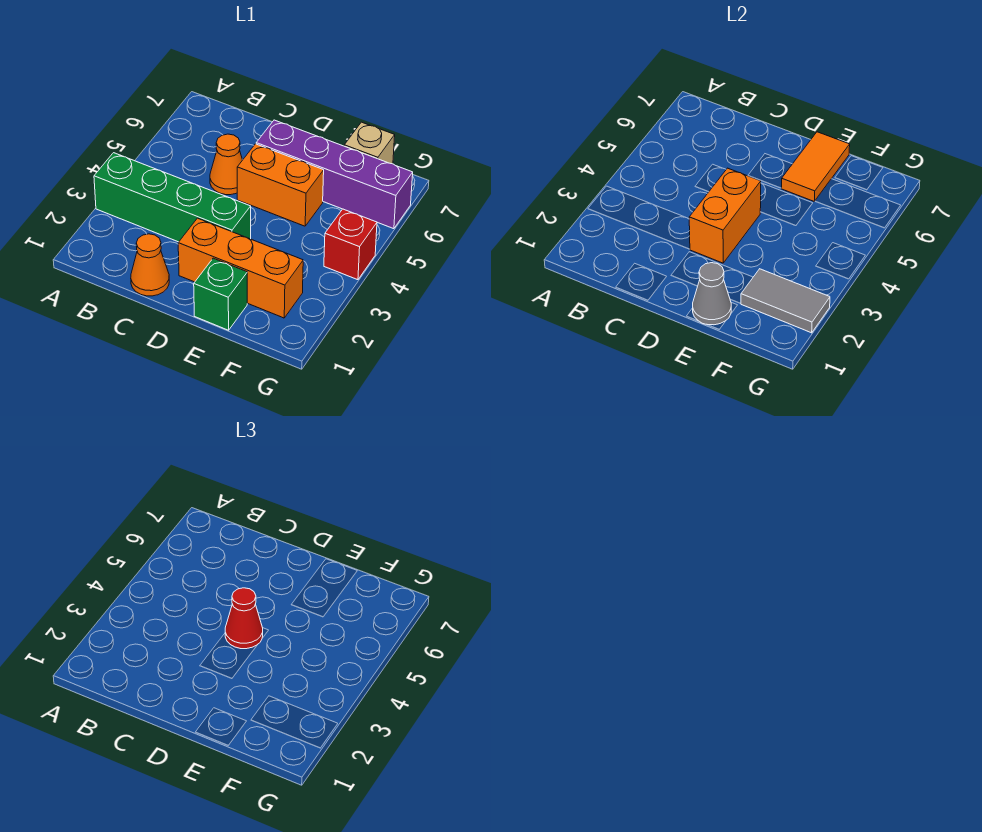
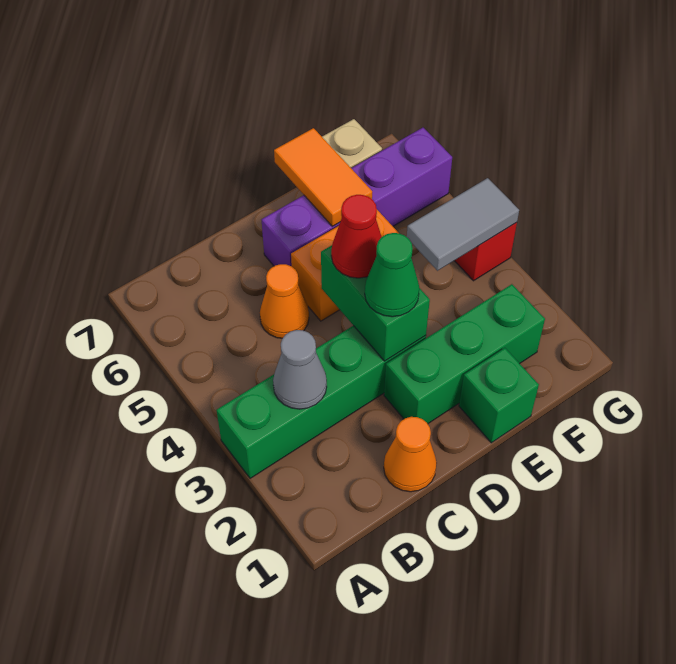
orange brick D2:F2 level 1 -> green brick D2:F2 level 1
orange brick D3:D4 level 2 -> green brick D3:D4 level 2
none -> green cone D3 level 3
grey cone E1 level 2 -> grey cone B3 level 2
grey tile F2:G2 level 2 -> grey tile F4:G4 level 2

